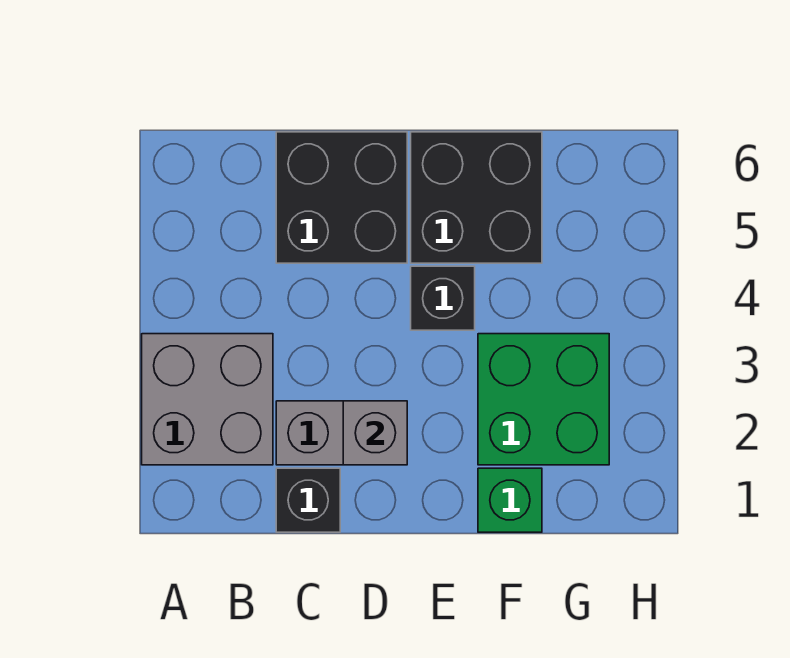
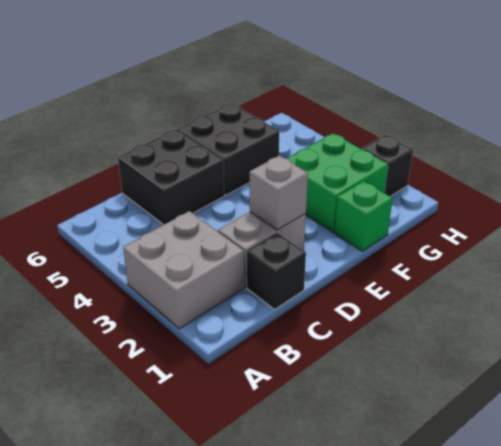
black brick E4 level 1 -> black brick H2 level 1

